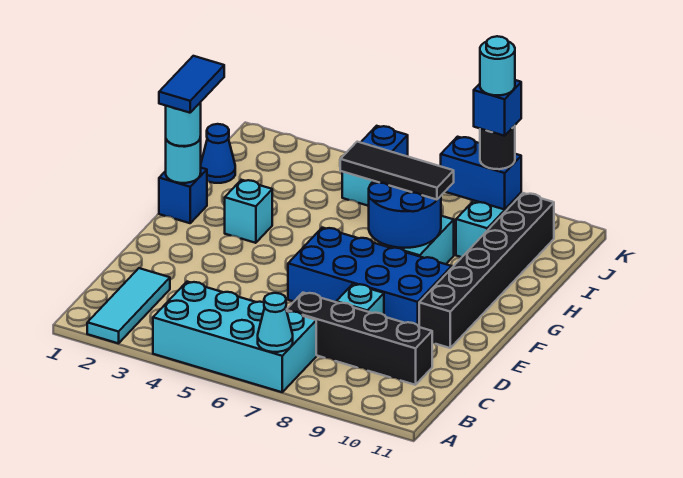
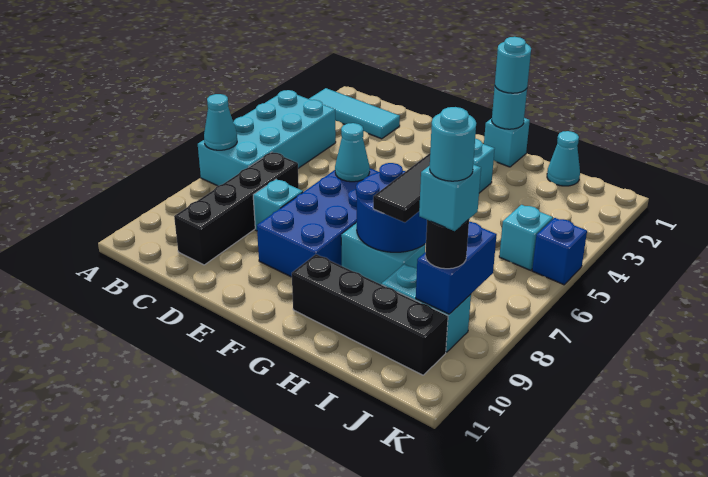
none -> cyan cone E6 level 2
black brick E10:J10 level 1 -> black brick G10:J10 level 1
blue brick G1 level 1 -> cyan brick G1 level 1
blue tile G1:H1 level 4 -> none
blue cone I1 level 1 -> cyan cone I1 level 1
blue brick J9 level 4 -> cyan brick J9 level 4

